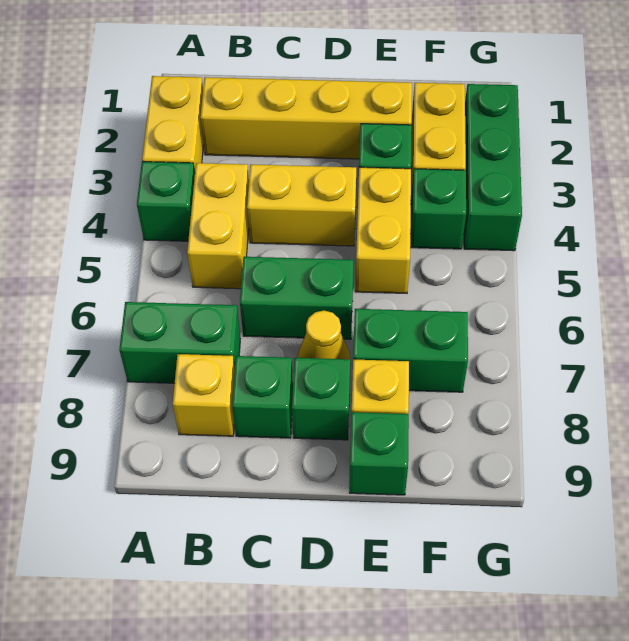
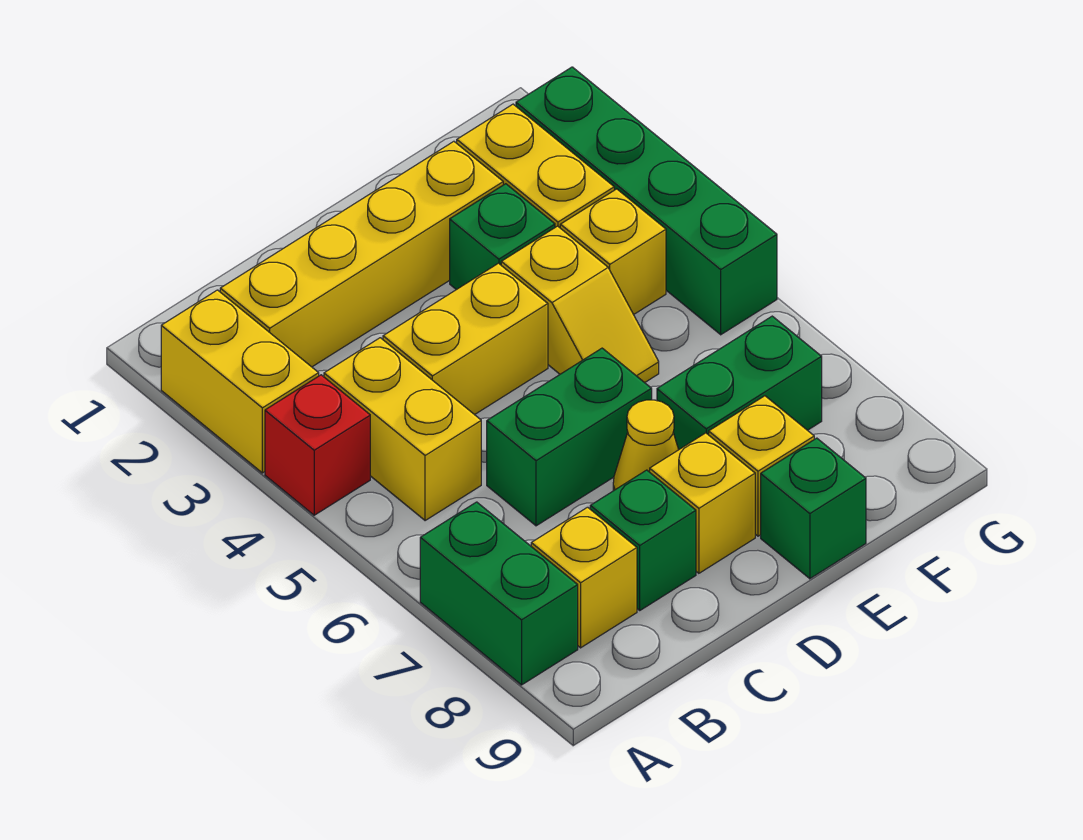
green brick A4 level 1 -> red brick A4 level 1
green brick A7:B7 level 1 -> green brick A7:A8 level 1
green brick D8 level 1 -> yellow brick D8 level 1
yellow brick E4:E5 level 1 -> yellow slope E4:E5 level 1 top 4
green brick F4 level 1 -> yellow brick F4 level 1
green brick G2:G4 level 1 -> green brick G2:G5 level 1

